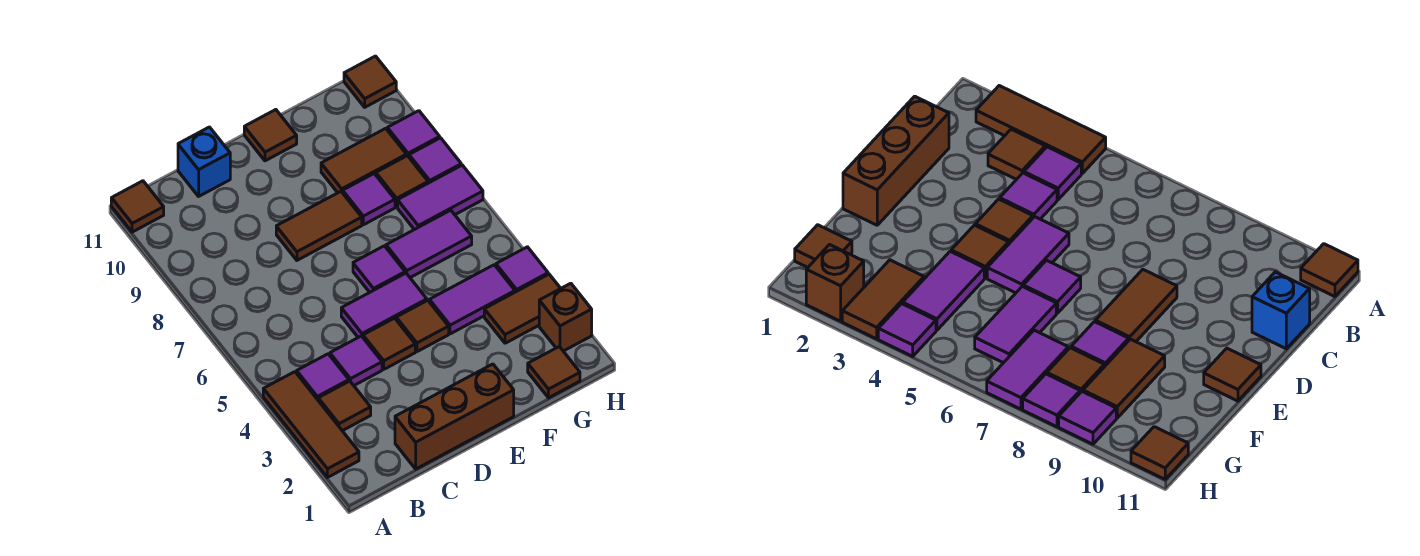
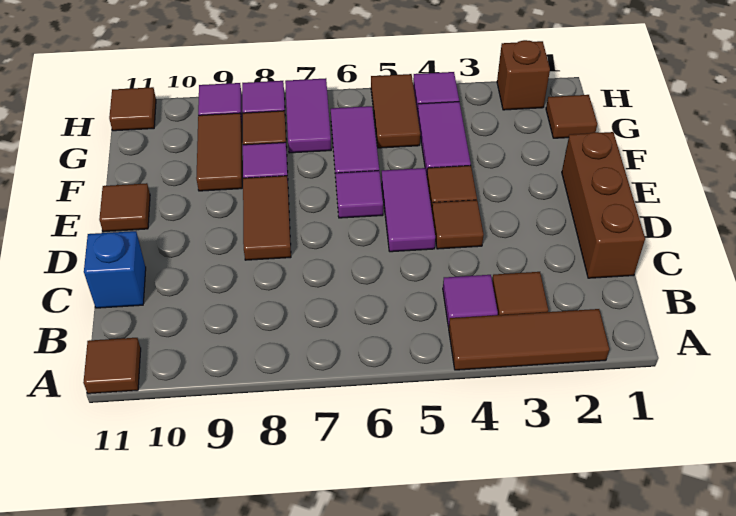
purple tile C4 level 1 -> none
brown tile G3:H3 level 1 -> brown tile G5:H5 level 1

